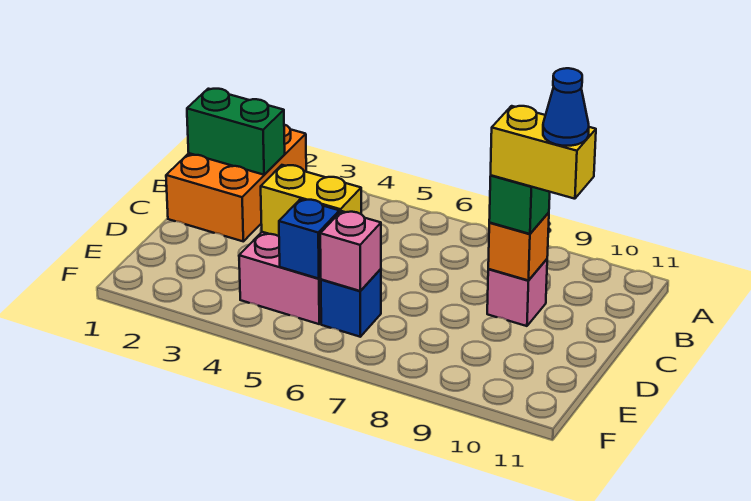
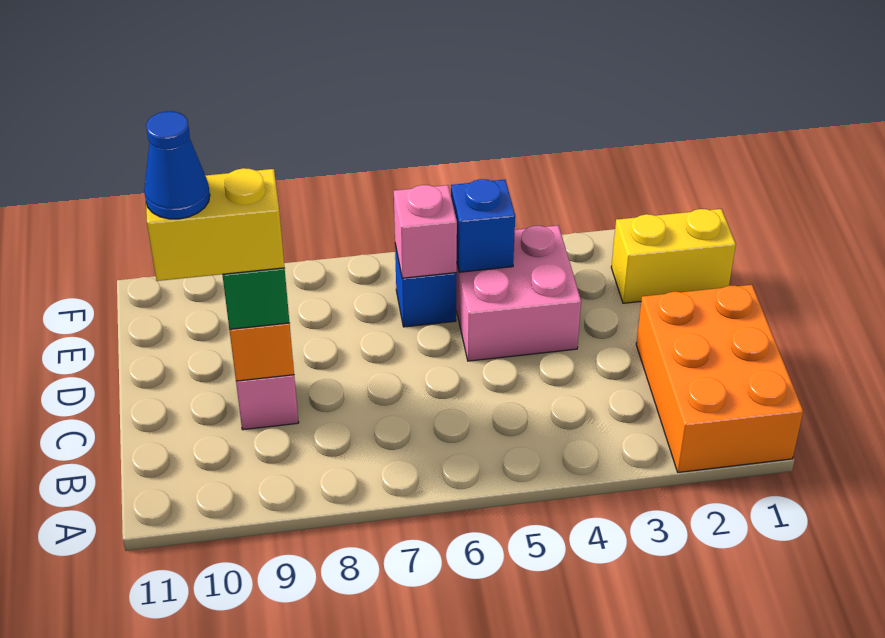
green brick B1:B2 level 2 -> none
yellow brick D4:D5 level 2 -> yellow brick E1:E2 level 1

